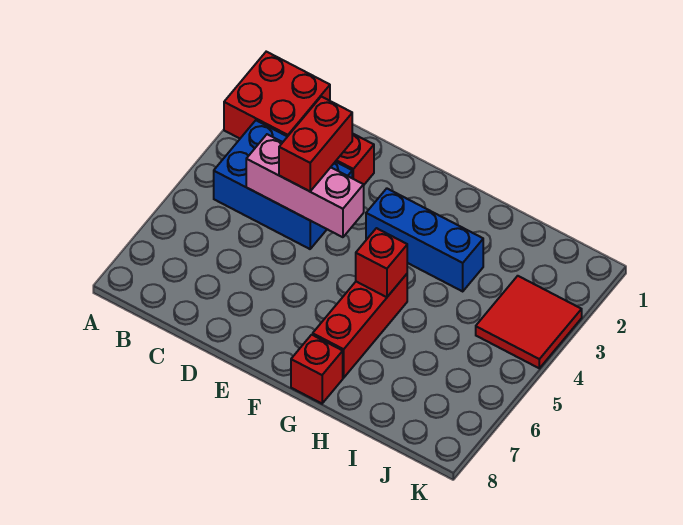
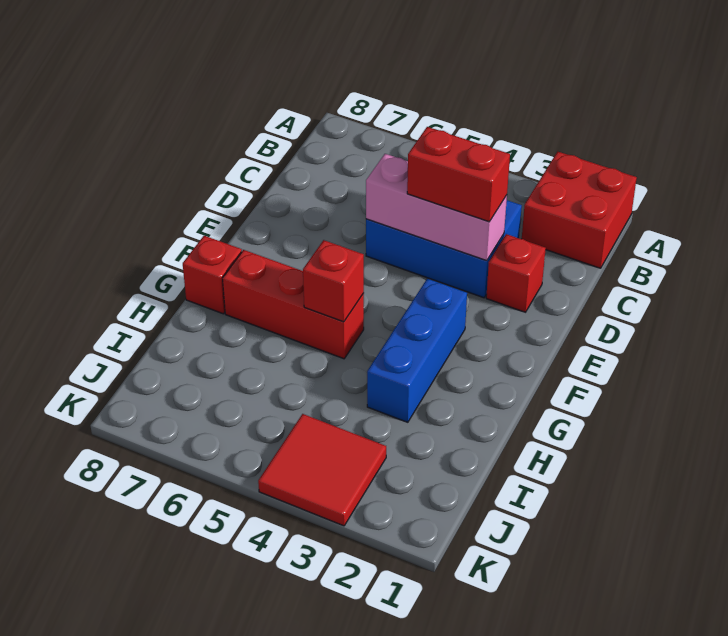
blue brick B3:D4 level 1 -> blue brick C3:D5 level 1
pink brick C4:E4 level 2 -> pink brick D3:D5 level 2

